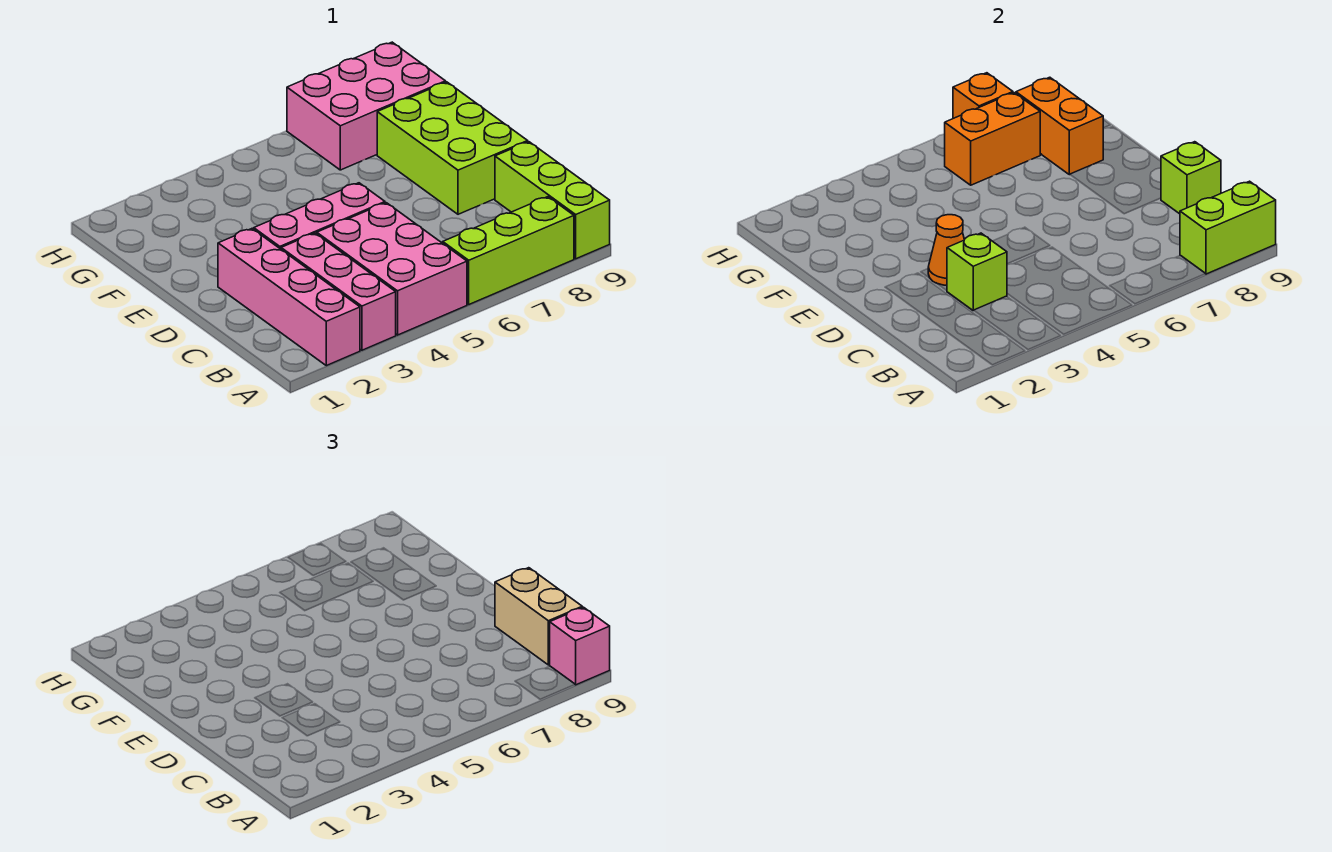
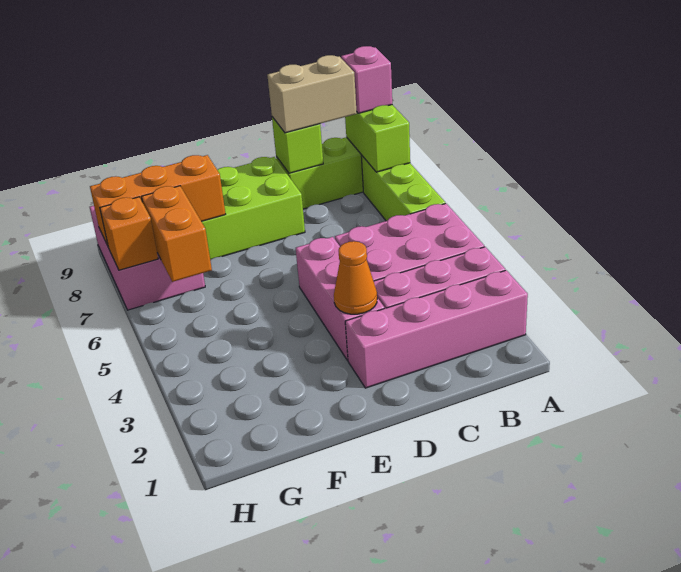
lime brick C3 level 2 -> none
orange brick F8:G8 level 2 -> orange brick F8:H8 level 2

